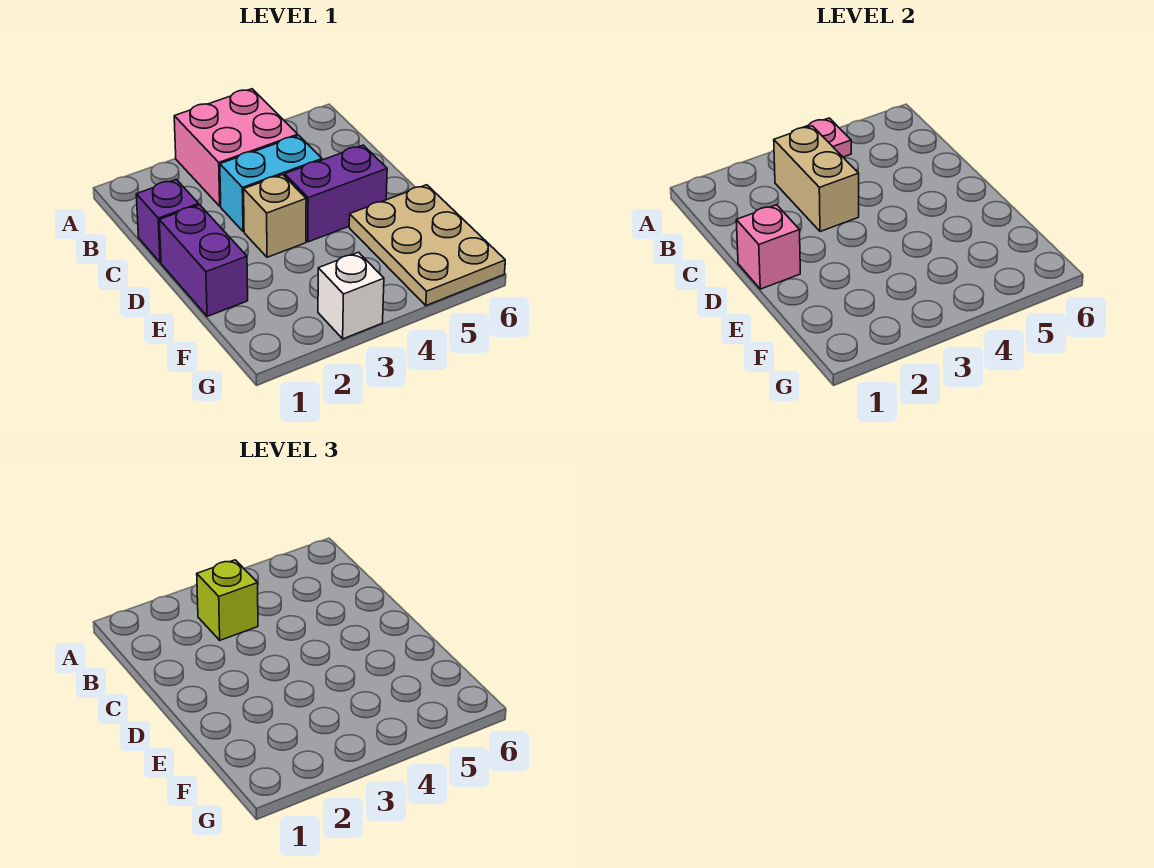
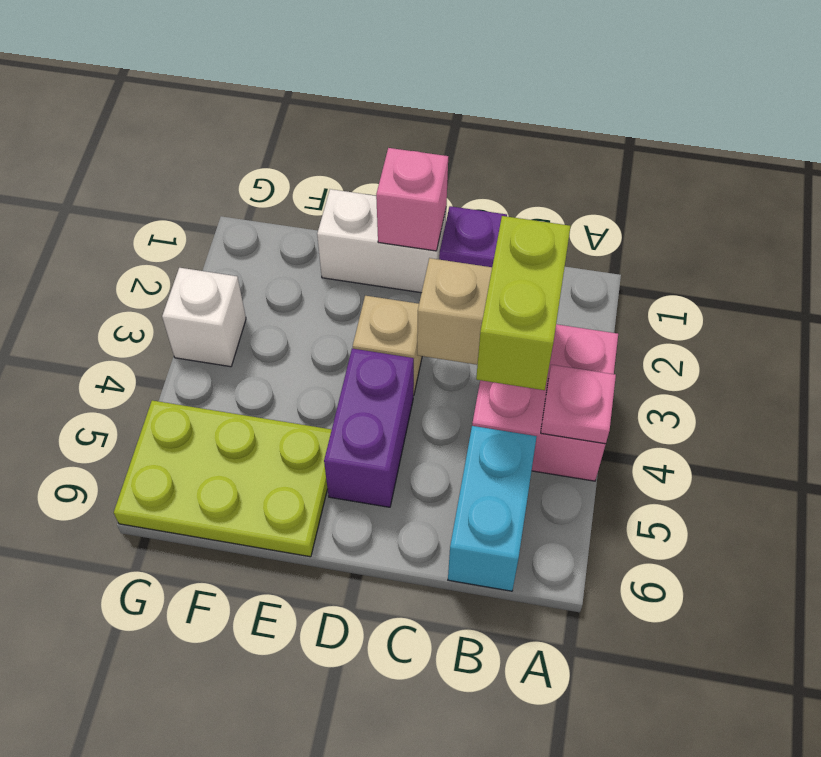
lime brick B3 level 3 -> lime brick B3:B4 level 3
cyan brick C3:C4 level 1 -> cyan brick B5:B6 level 1
purple brick D1:E1 level 1 -> white brick D1:E1 level 1
tan plate E5:G6 level 1 -> lime plate E5:G6 level 1

